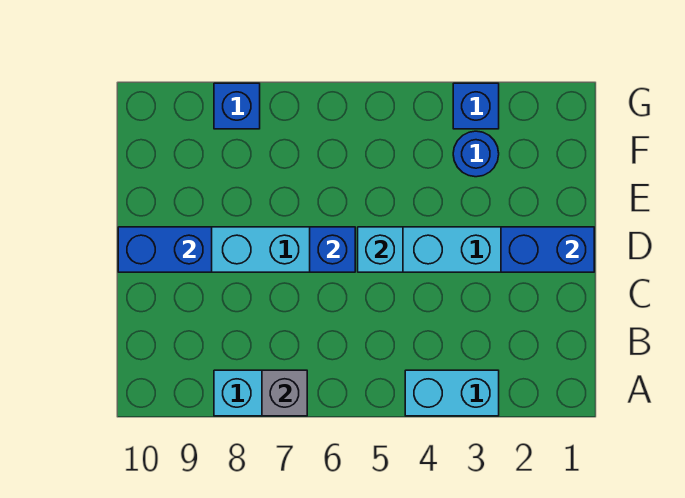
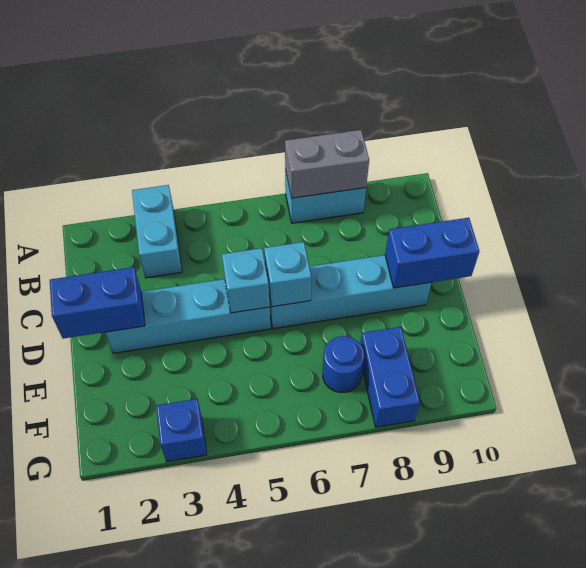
cyan brick A3:A4 level 1 -> cyan brick A3:B3 level 1
grey brick A7 level 2 -> grey brick A7:A8 level 2
blue brick D6 level 2 -> cyan brick D6 level 2
blue round brick F3 level 1 -> blue round brick F7 level 1
blue brick G8 level 1 -> blue brick F8:G8 level 1

